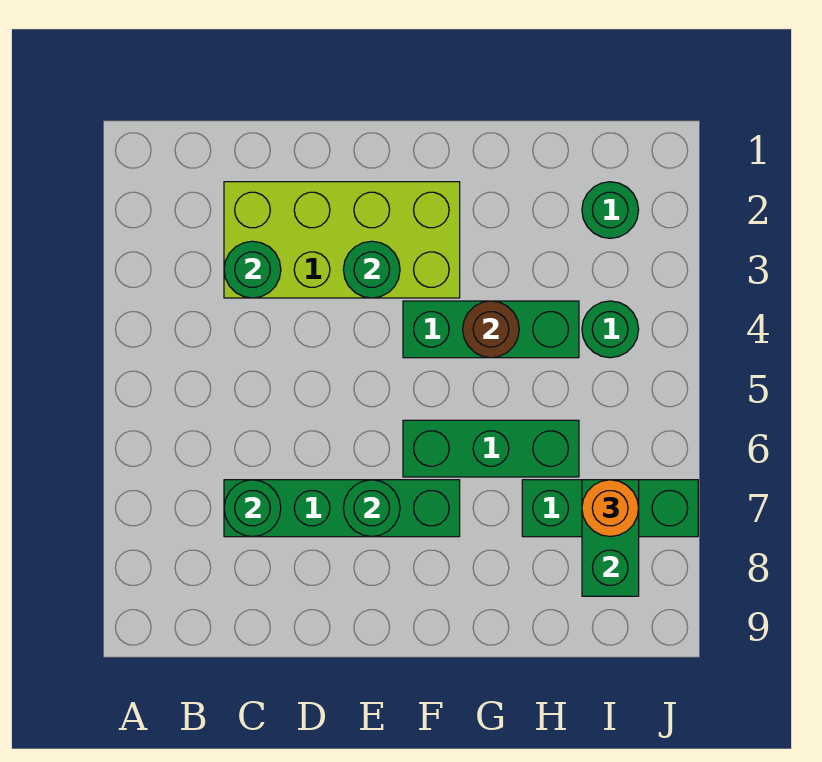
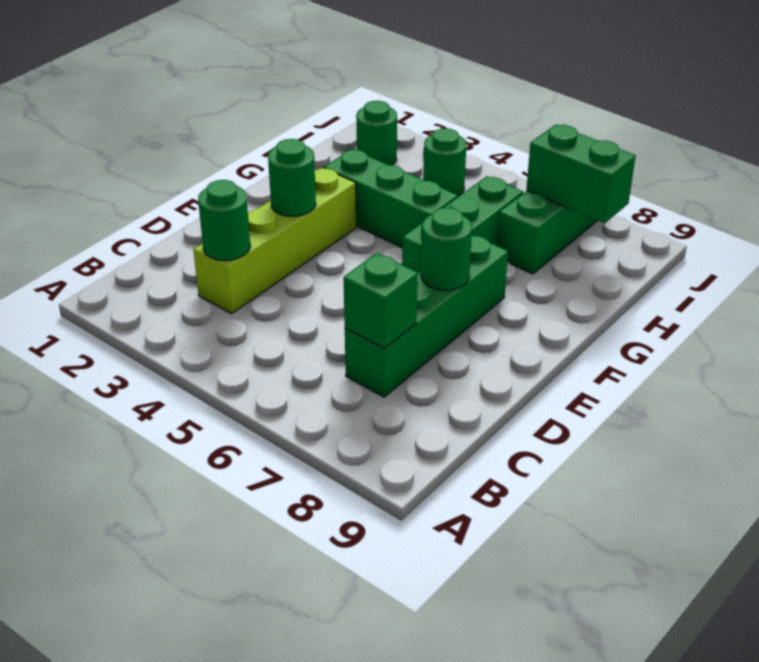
lime brick C2:F3 level 1 -> lime brick C3:F3 level 1
green round brick C7 level 2 -> green brick C7 level 2
green brick F4:H4 level 1 -> green brick G3:G5 level 1
brown round brick G4 level 2 -> none
orange round brick I7 level 3 -> none

